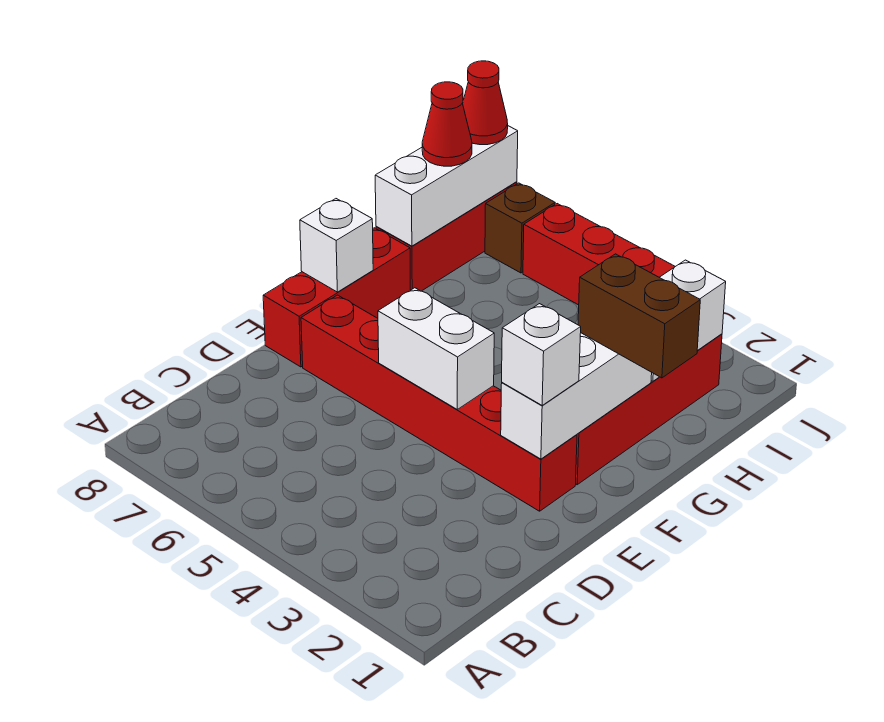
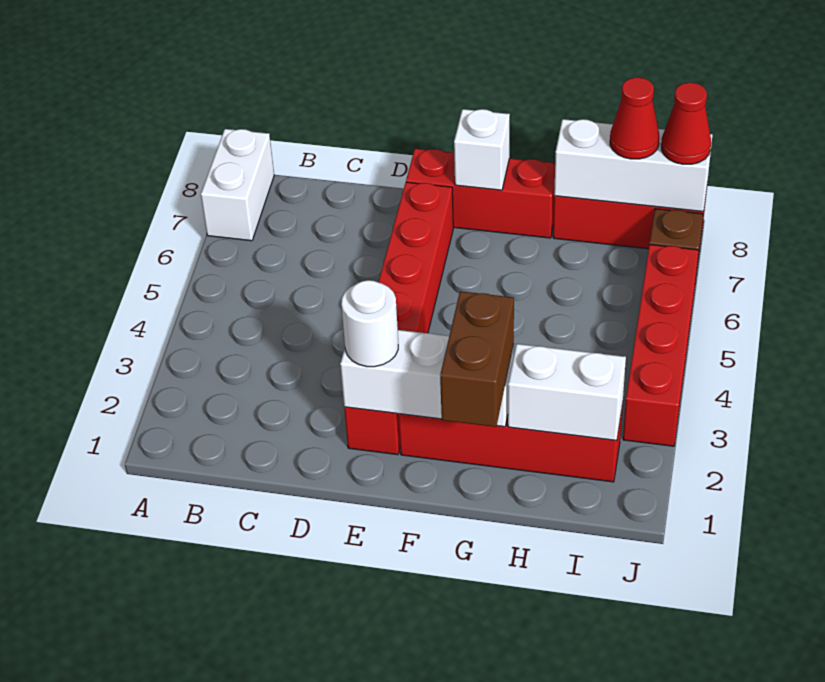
white brick E2 level 3 -> white round brick E2 level 3
white brick E4:E5 level 2 -> white brick A7:A8 level 1

